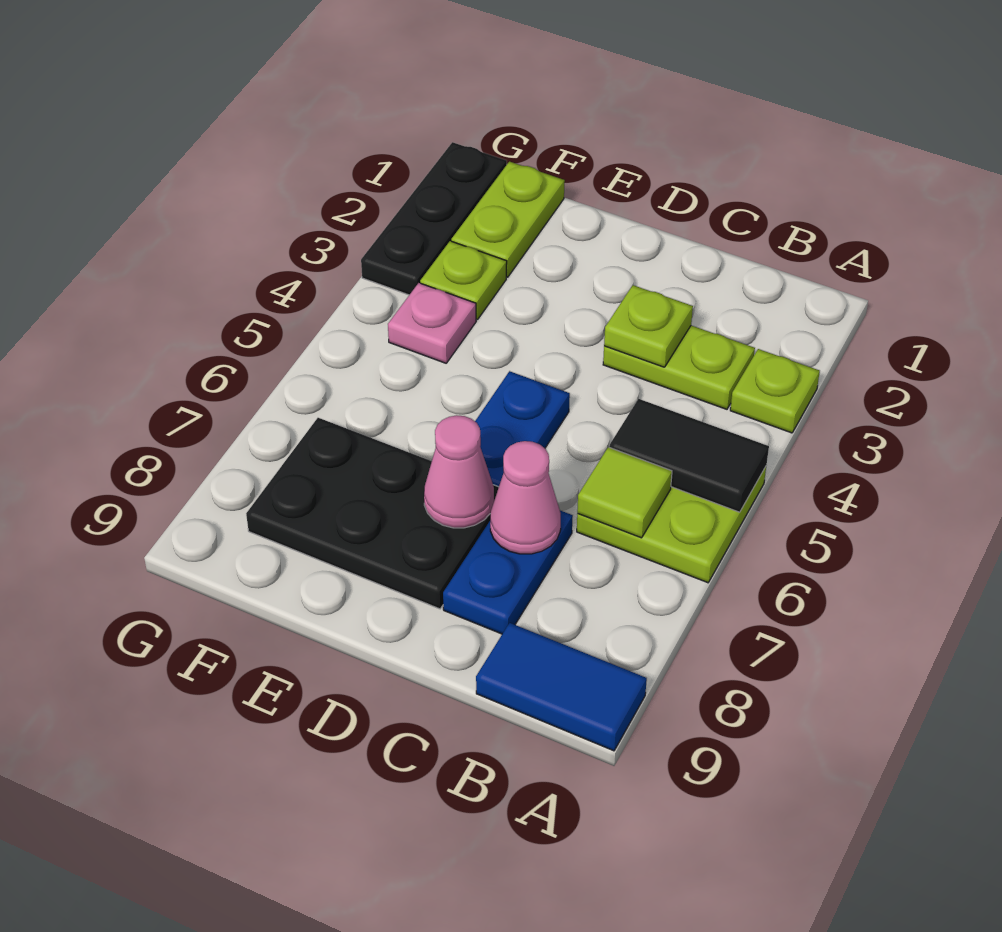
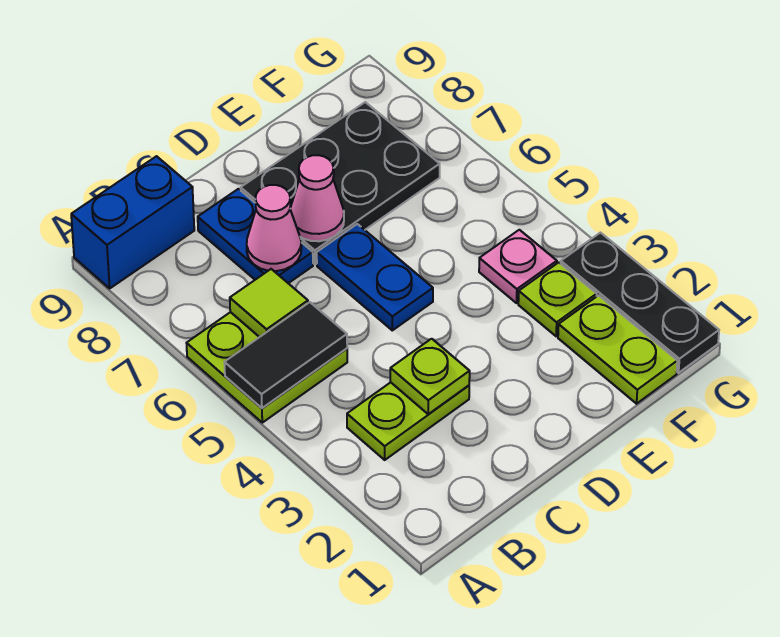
lime plate A3 level 1 -> none
blue tile A9:B9 level 1 -> blue brick A9:B9 level 1

